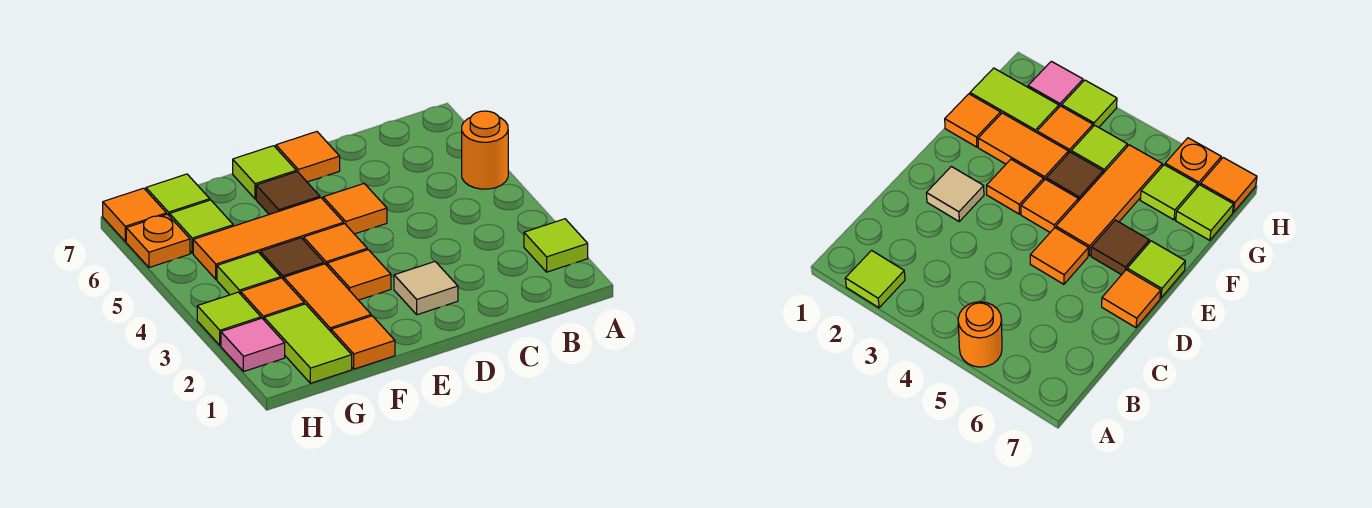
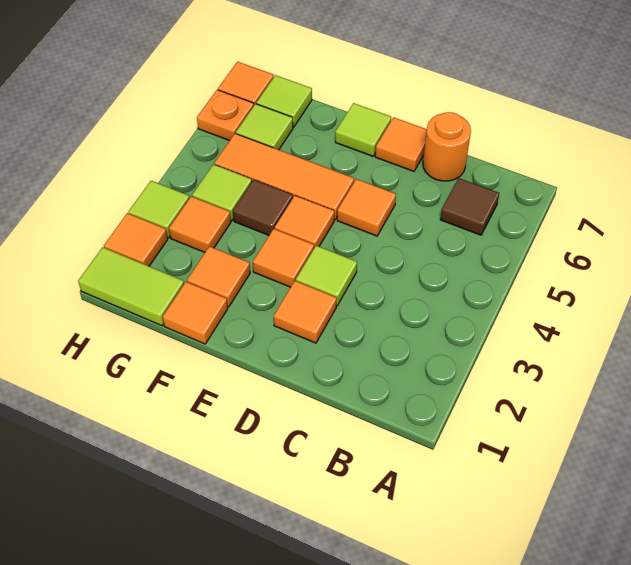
lime tile A2 level 1 -> lime tile D3 level 1
orange round brick A5 level 1 -> orange round brick C7 level 1
tan tile D2 level 1 -> orange tile D2 level 1
brown tile E6 level 1 -> brown tile B6 level 1
orange tile F2:F3 level 1 -> orange tile F2 level 1
lime tile G1:G2 level 1 -> lime tile G1:H1 level 1
pink tile H2 level 1 -> orange tile H2 level 1

